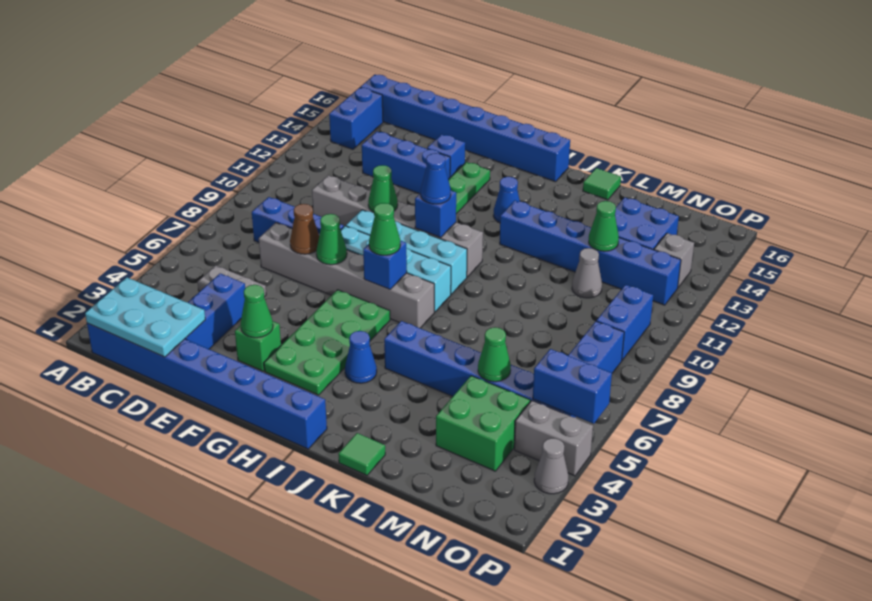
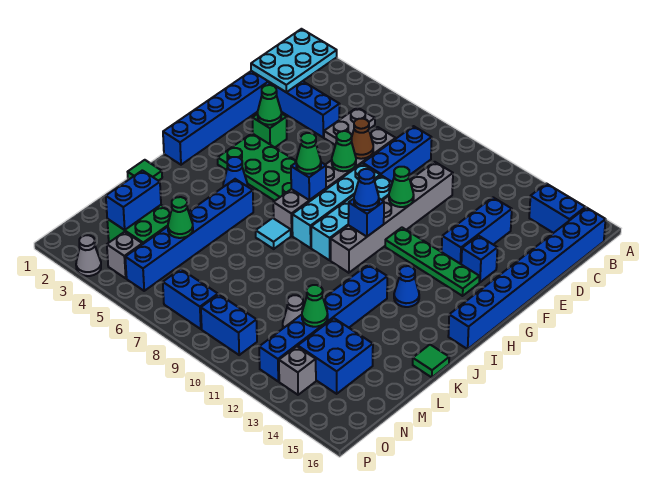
none -> cyan tile J7 level 1
grey brick O4:P4 level 1 -> grey brick O4 level 1
blue brick O5:P5 level 2 -> blue brick M3:N3 level 2

